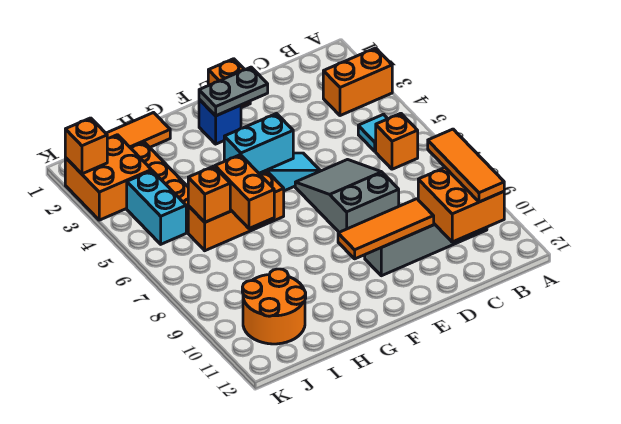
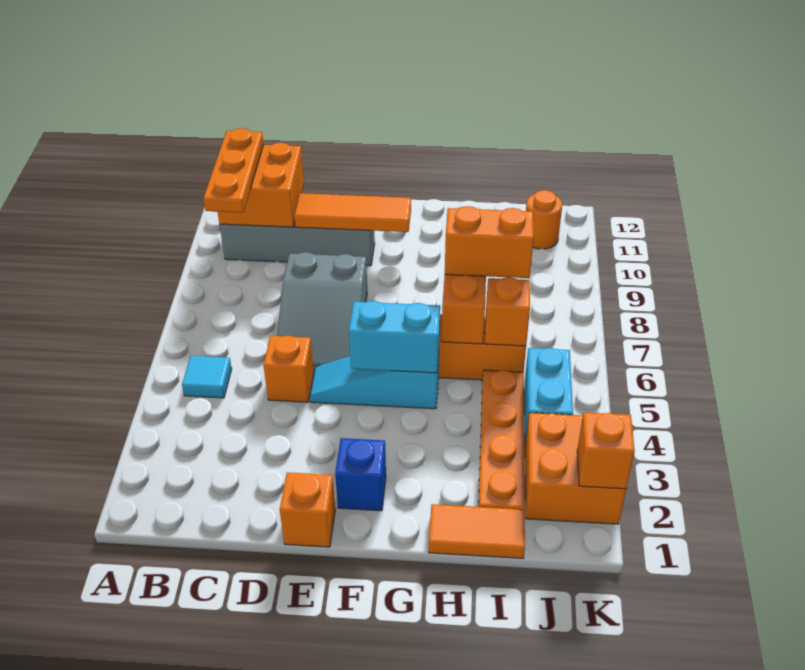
orange brick A3:B3 level 1 -> orange brick H7:I7 level 3
orange brick B6 level 1 -> orange brick D5 level 1
orange tile B9:B11 level 3 -> orange plate B9:B11 level 3
grey plate E2:F2 level 2 -> none
orange round brick I10:J11 level 1 -> orange round brick J11 level 1

